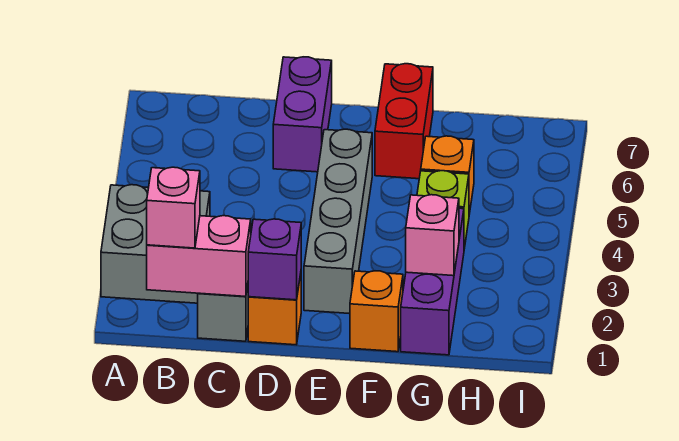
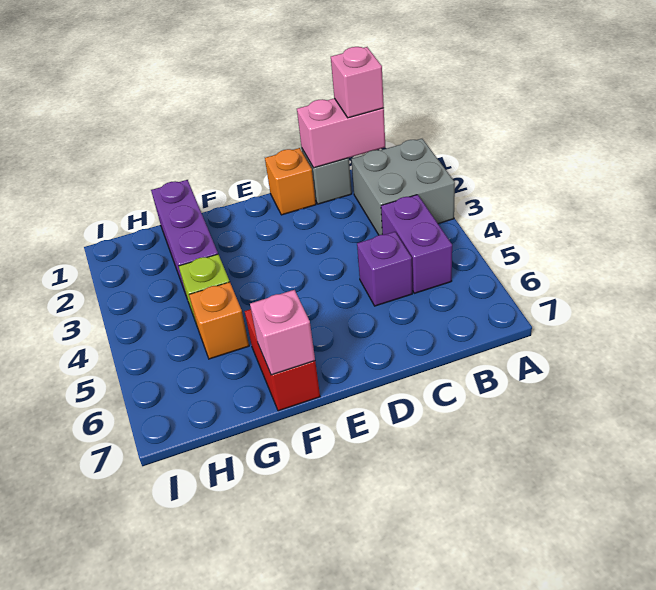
purple brick D1 level 2 -> purple brick C5 level 1
purple brick D6:D7 level 1 -> purple brick B4:B5 level 1
grey brick E2:E5 level 1 -> none
orange brick F1 level 1 -> none
pink brick G2 level 2 -> pink brick F7 level 2

